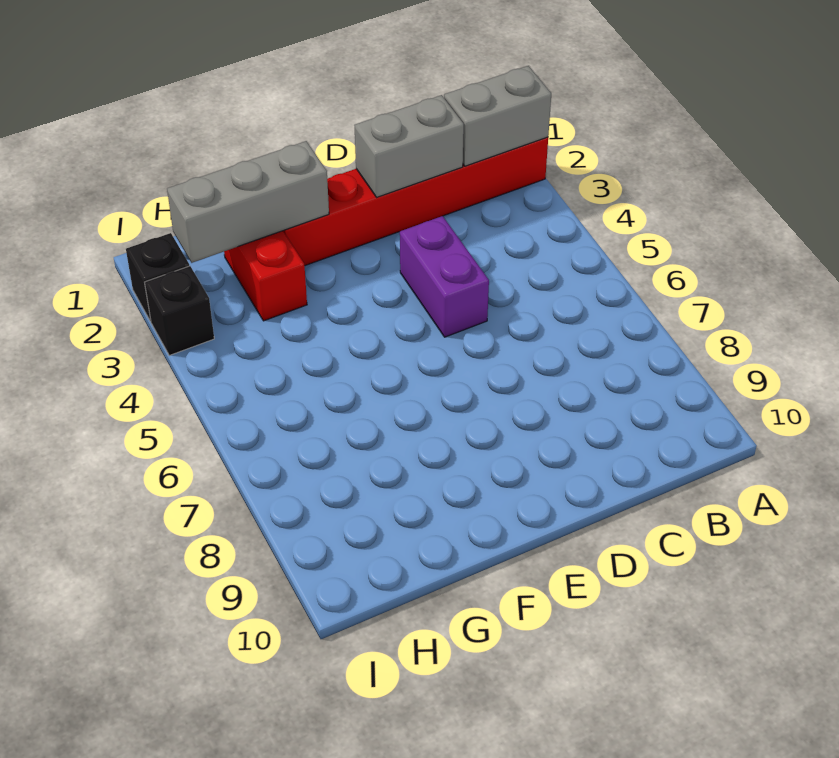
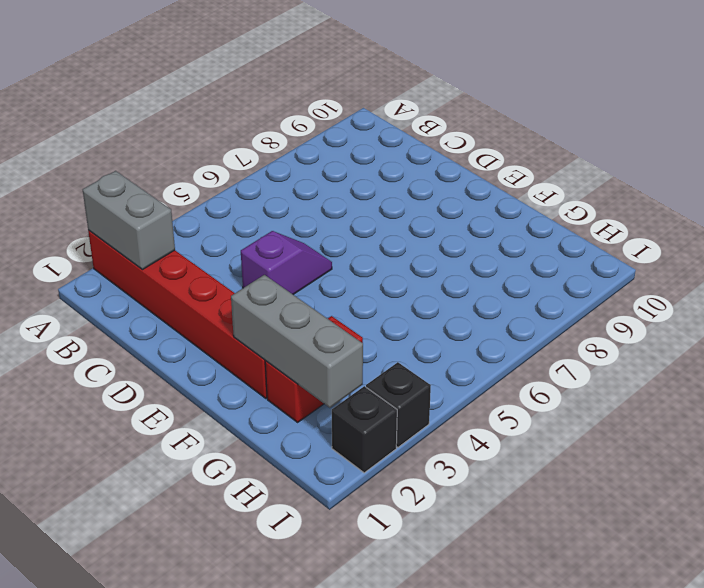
grey brick C2:D2 level 2 -> none
purple brick D4:D5 level 1 -> purple slope D4:D5 level 1 top 4

